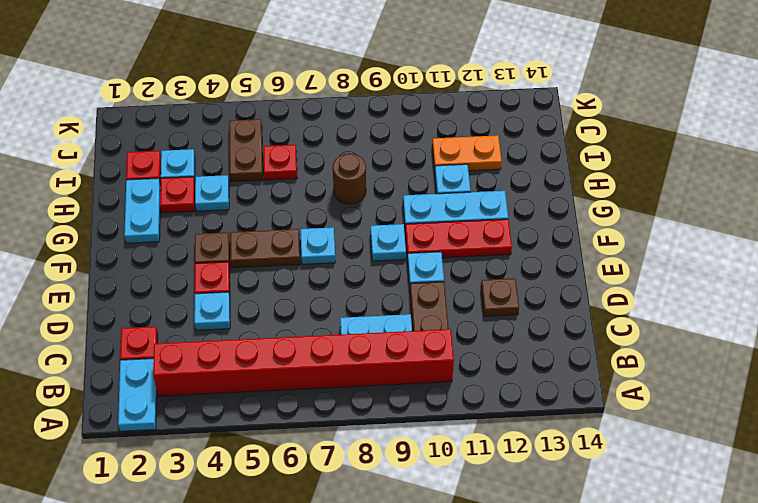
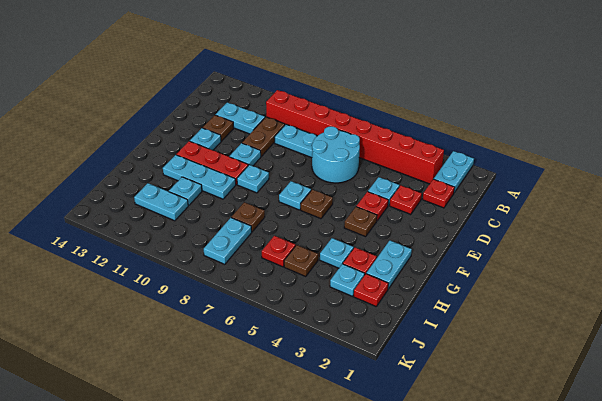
none -> cyan round brick C6:D7 level 1
none -> cyan plate C11:C12 level 1
none -> red plate D3 level 1
none -> cyan plate E12 level 1
brown plate F5:F6 level 1 -> brown plate F6 level 1
brown round brick H8 level 1 -> brown plate H8 level 1
brown plate I5:J5 level 1 -> brown plate I5 level 1
none -> cyan plate I8:J8 level 1
orange plate I11:I12 level 1 -> cyan plate I11:I12 level 1

